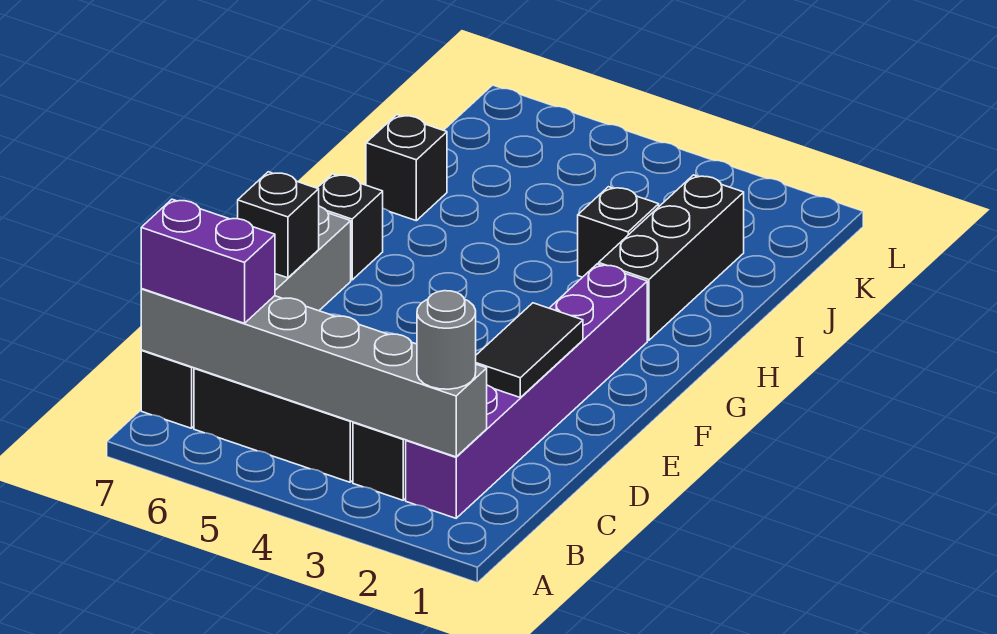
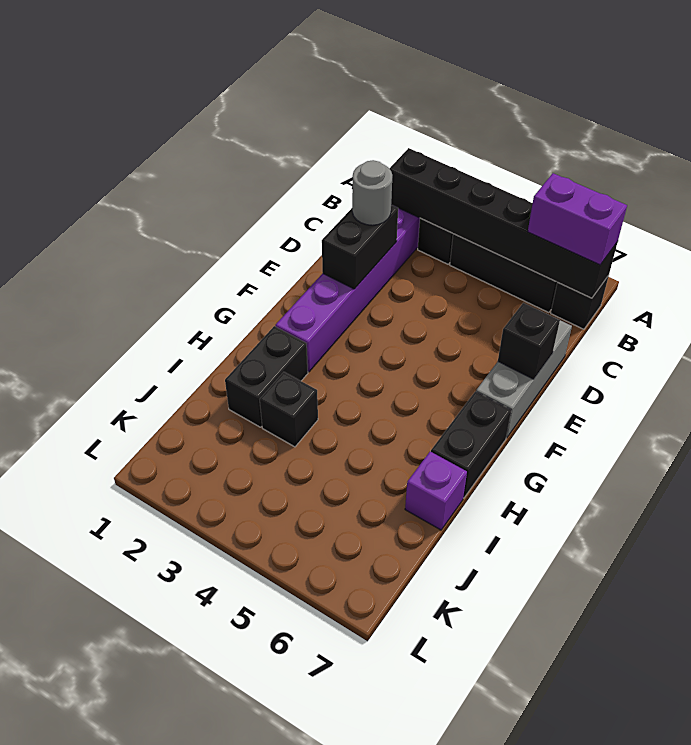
grey brick B2:B7 level 2 -> black brick B2:B7 level 2
grey round brick B2 level 3 -> grey round brick D2 level 3
black tile D2:E2 level 2 -> black brick D2:E2 level 2
black brick G7 level 1 -> black brick G7:H7 level 1
black brick H2:J2 level 1 -> black brick H2:I2 level 1
black brick I7 level 1 -> purple brick I7 level 1

